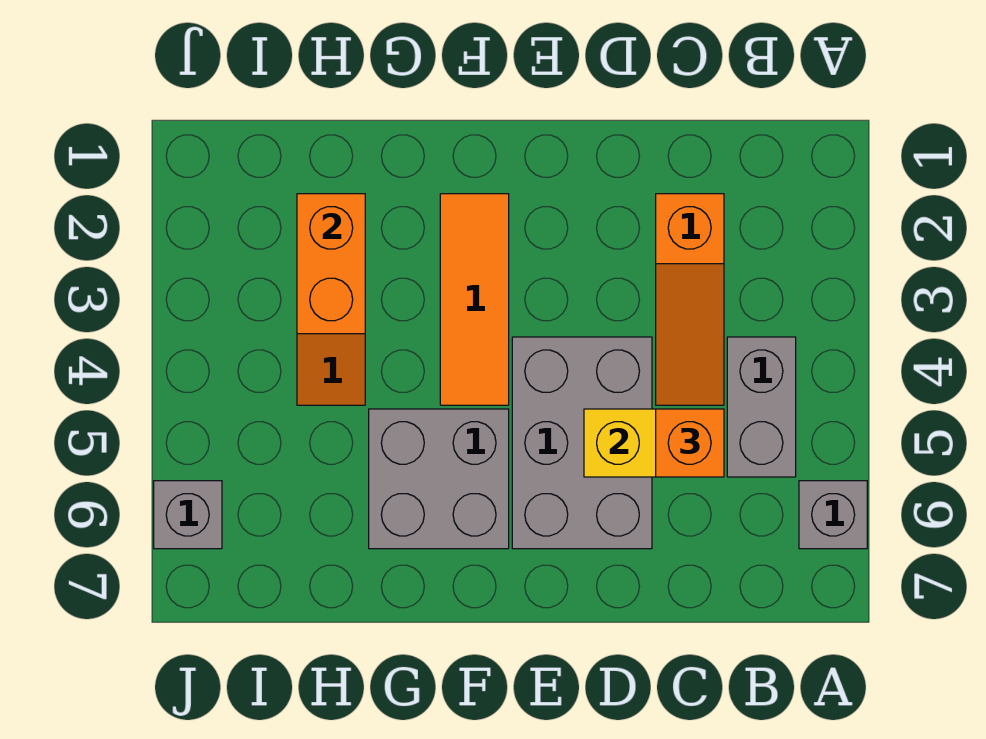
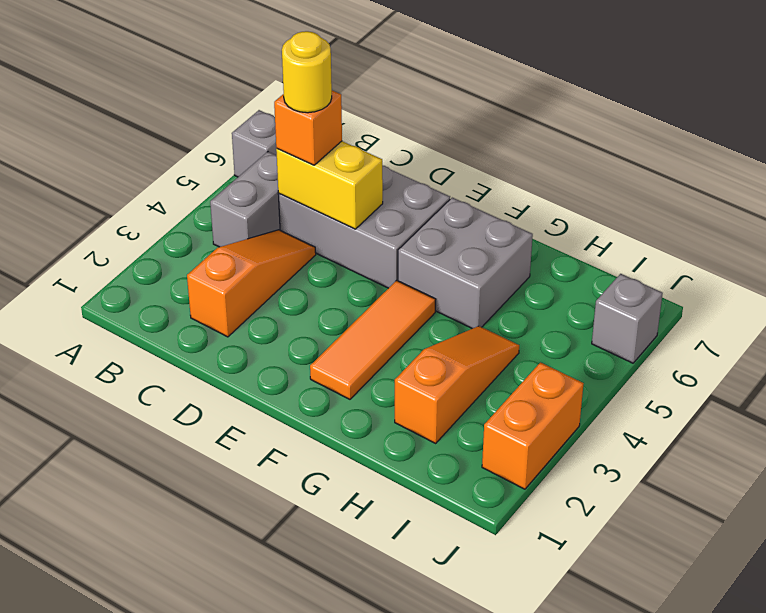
none -> yellow round brick C5 level 4
grey brick D4:E6 level 1 -> grey brick C5:E6 level 1
orange brick H2:H3 level 2 -> orange brick J2:J3 level 1

